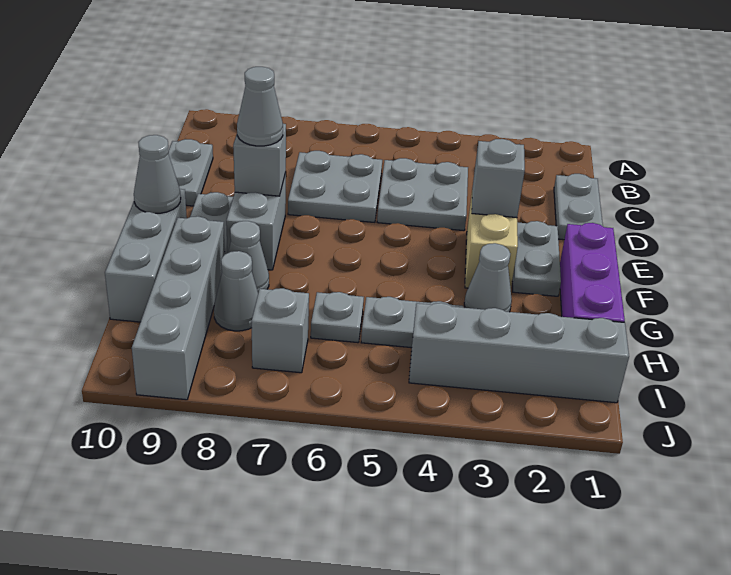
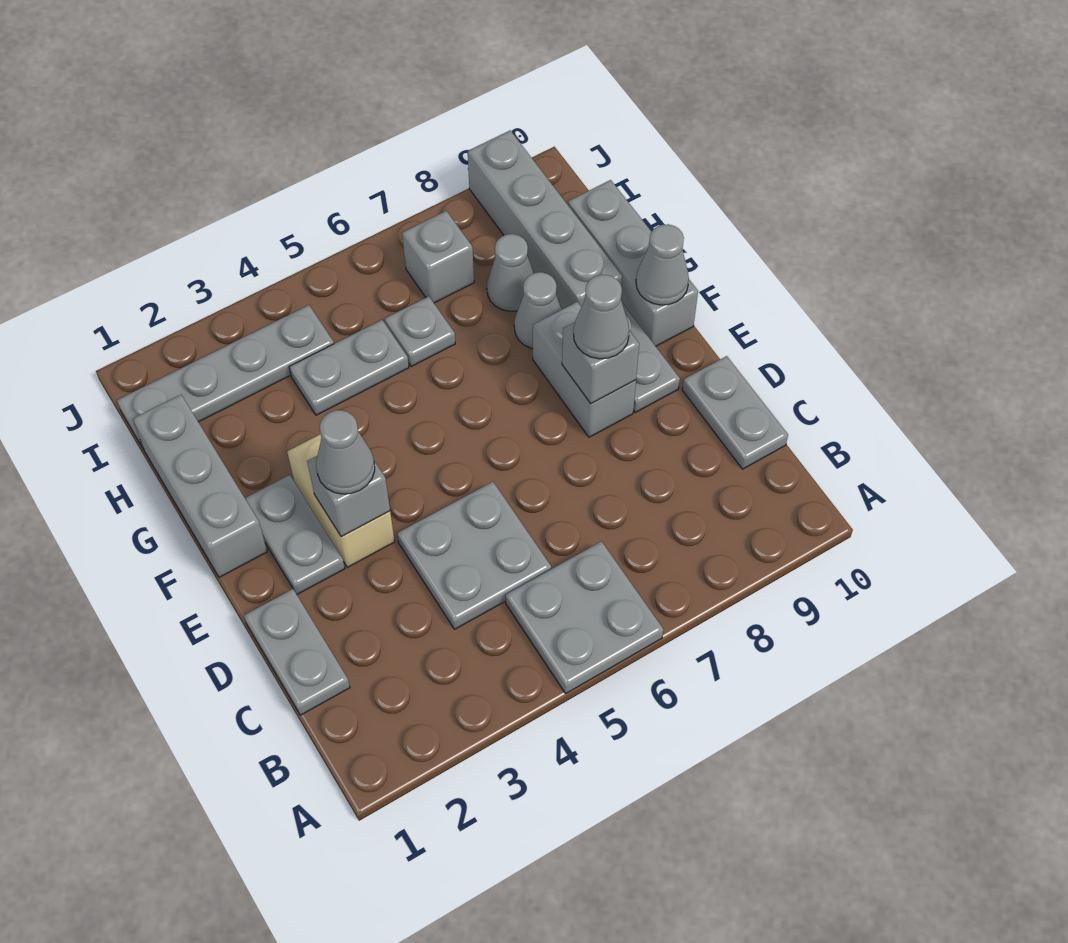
grey plate C6:D7 level 1 -> grey plate A5:B6 level 1
purple brick F1:H1 level 1 -> grey brick F1:H1 level 1
grey cone G3 level 1 -> grey cone E3 level 3
grey brick I1:I4 level 1 -> grey plate I1:I4 level 1

